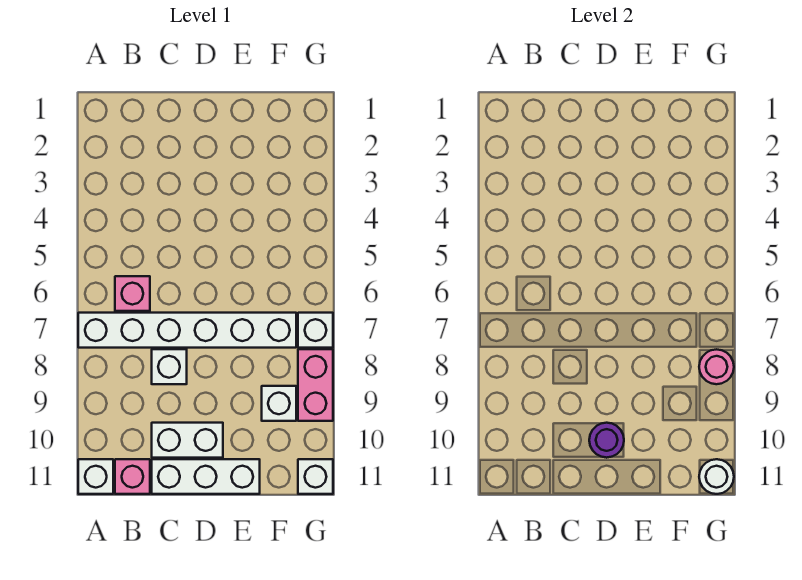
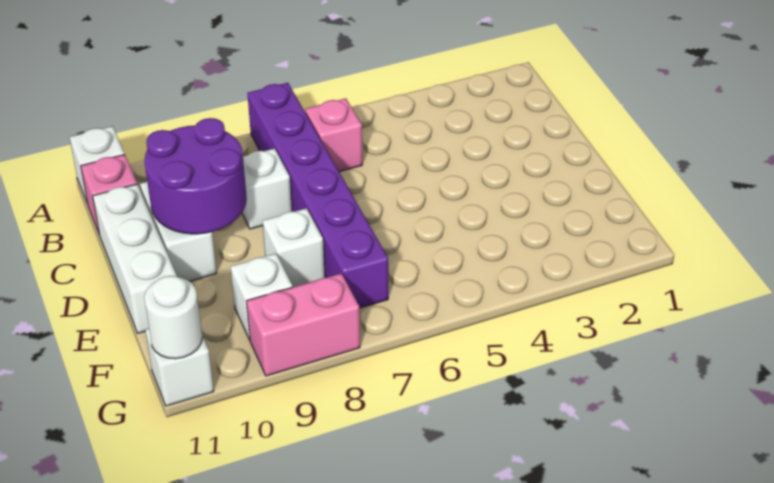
white brick A7:F7 level 1 -> purple brick A7:F7 level 1
purple round brick D10 level 2 -> purple round brick C9:D10 level 2
white brick G7 level 1 -> white brick E8 level 1
pink round brick G8 level 2 -> none

